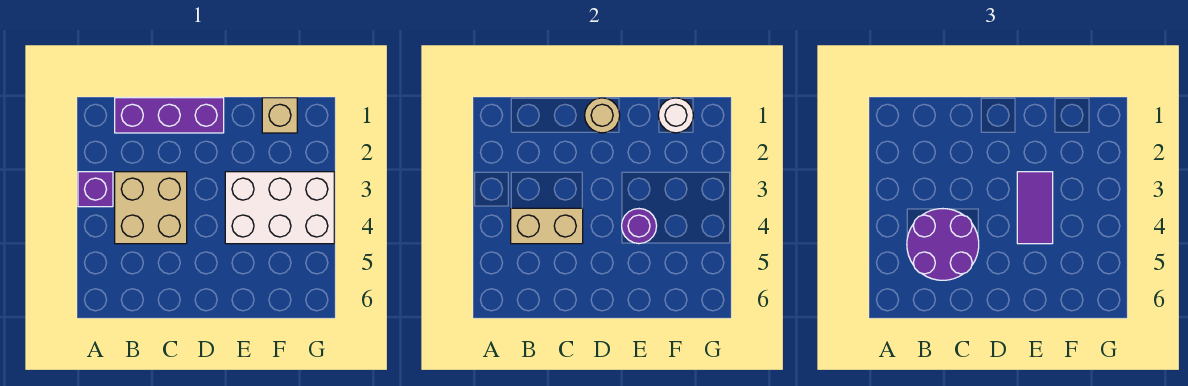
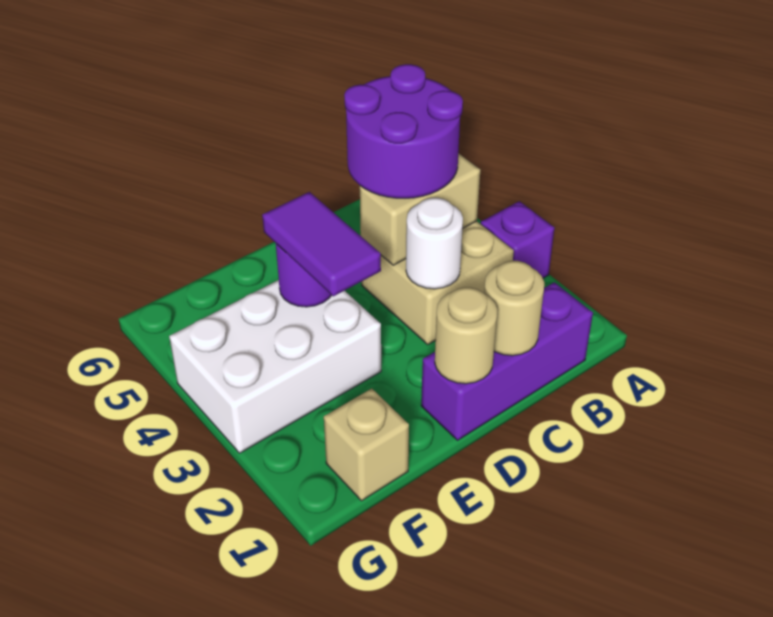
none -> tan round brick C1 level 2
white round brick F1 level 2 -> white round brick C3 level 2

